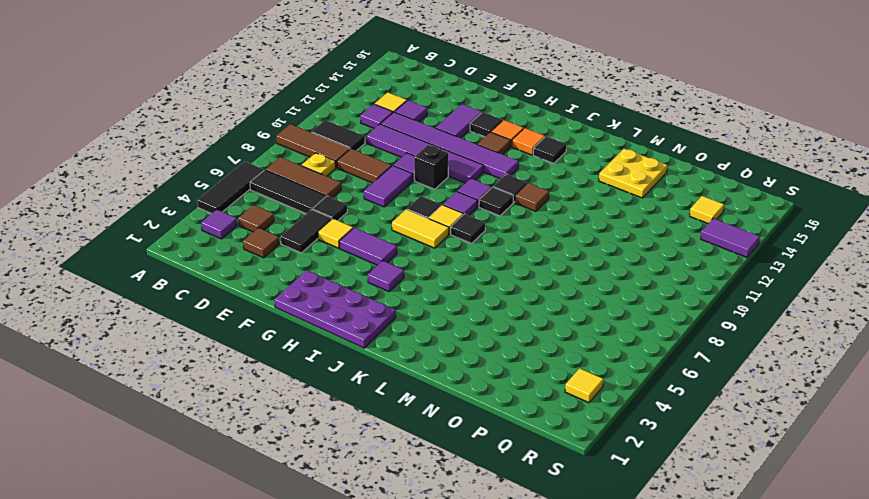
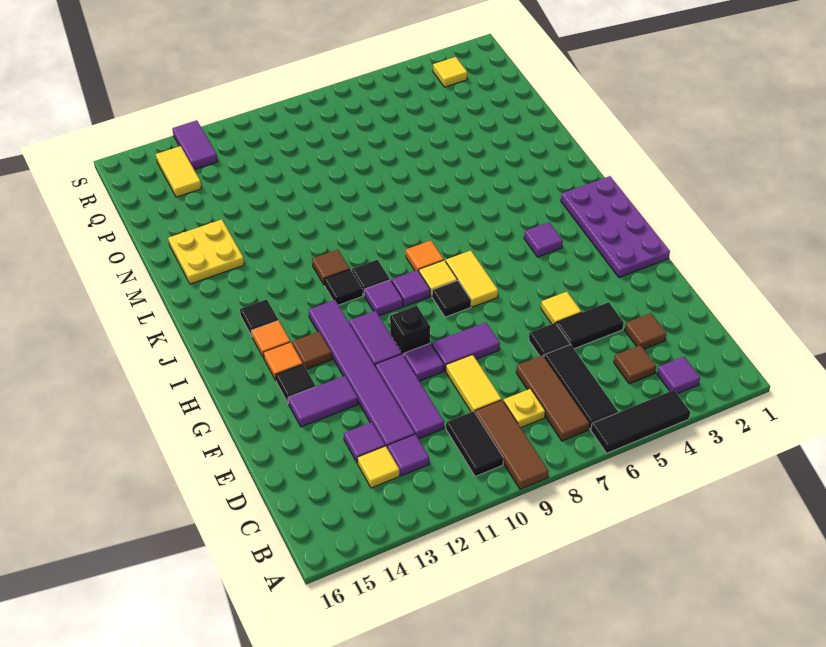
brown tile D9:E9 level 1 -> yellow tile D9:E9 level 1
purple tile G5:H5 level 1 -> none
black tile J8 level 1 -> orange tile J8 level 1
yellow tile Q14 level 1 -> yellow tile Q14:R14 level 1

